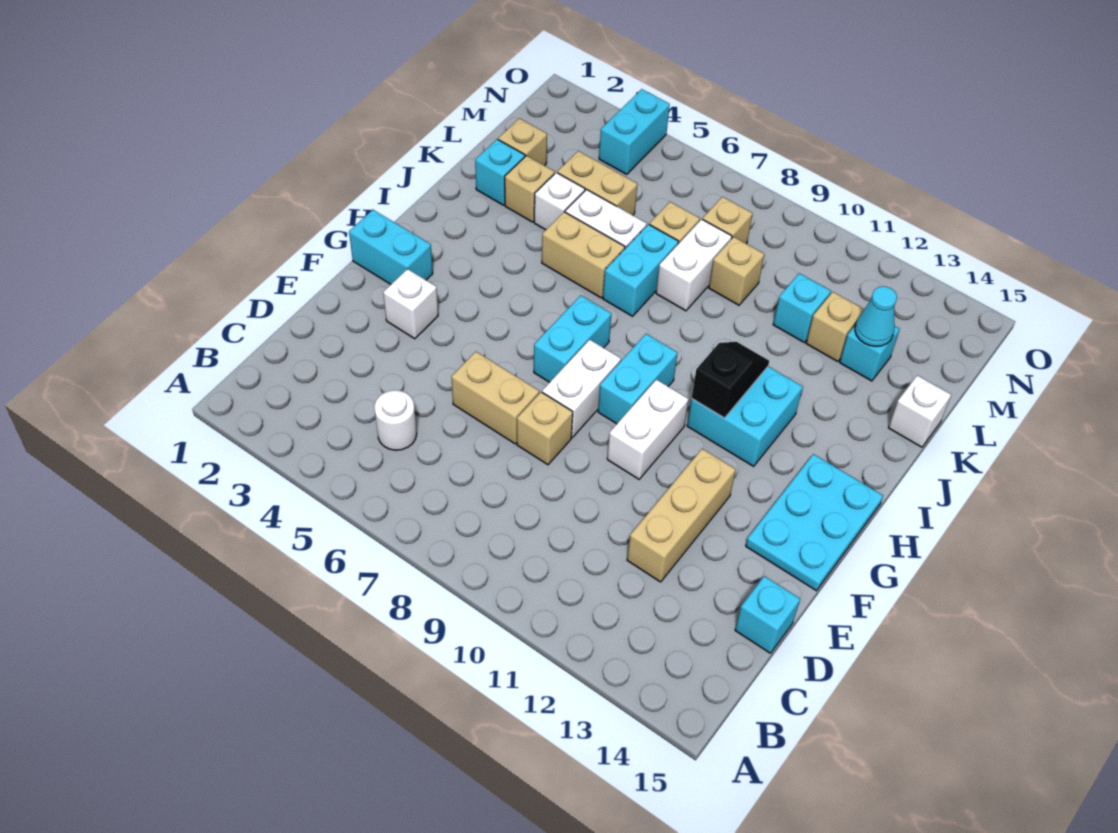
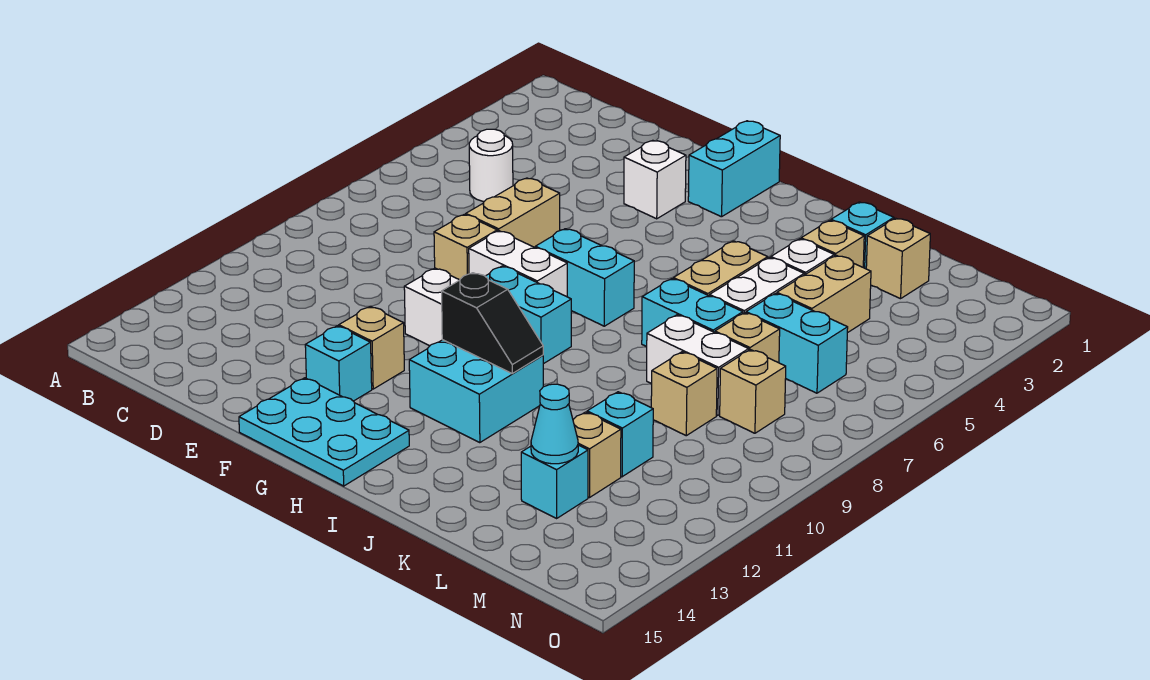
tan brick D12:F12 level 1 -> tan brick F12 level 1
cyan brick D15 level 1 -> cyan brick F13 level 1
white brick K15 level 1 -> none
cyan brick N4:O4 level 1 -> cyan brick L6:M6 level 1

